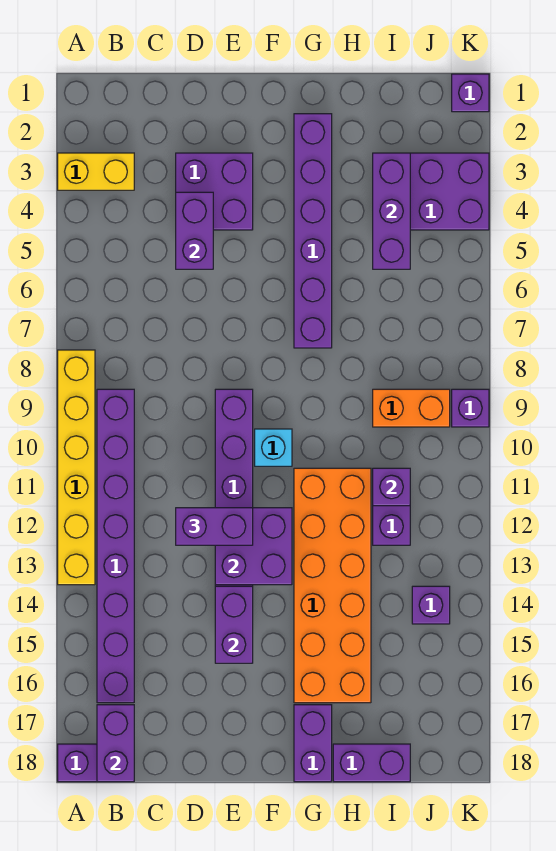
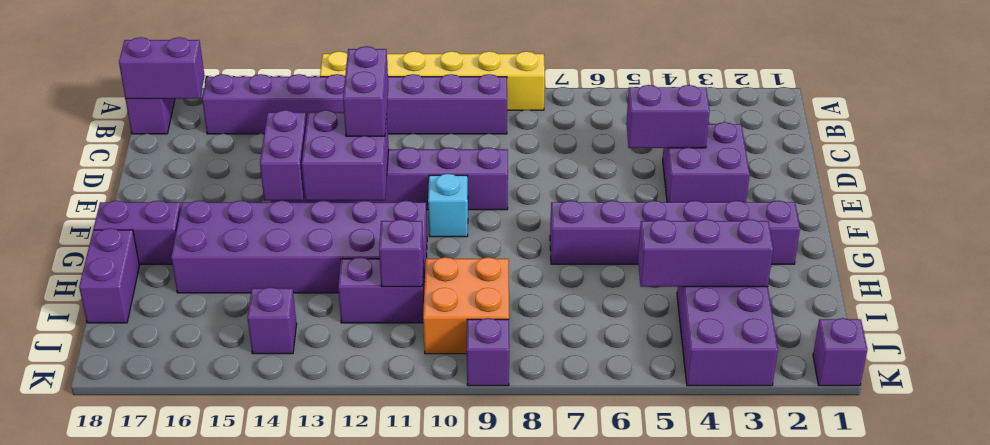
yellow brick A3:B3 level 1 -> none
purple brick E14:E15 level 2 -> purple brick E14:F14 level 2
orange brick G11:H16 level 1 -> purple brick G11:H16 level 1
orange brick I9:J9 level 1 -> orange brick I9:J10 level 1

